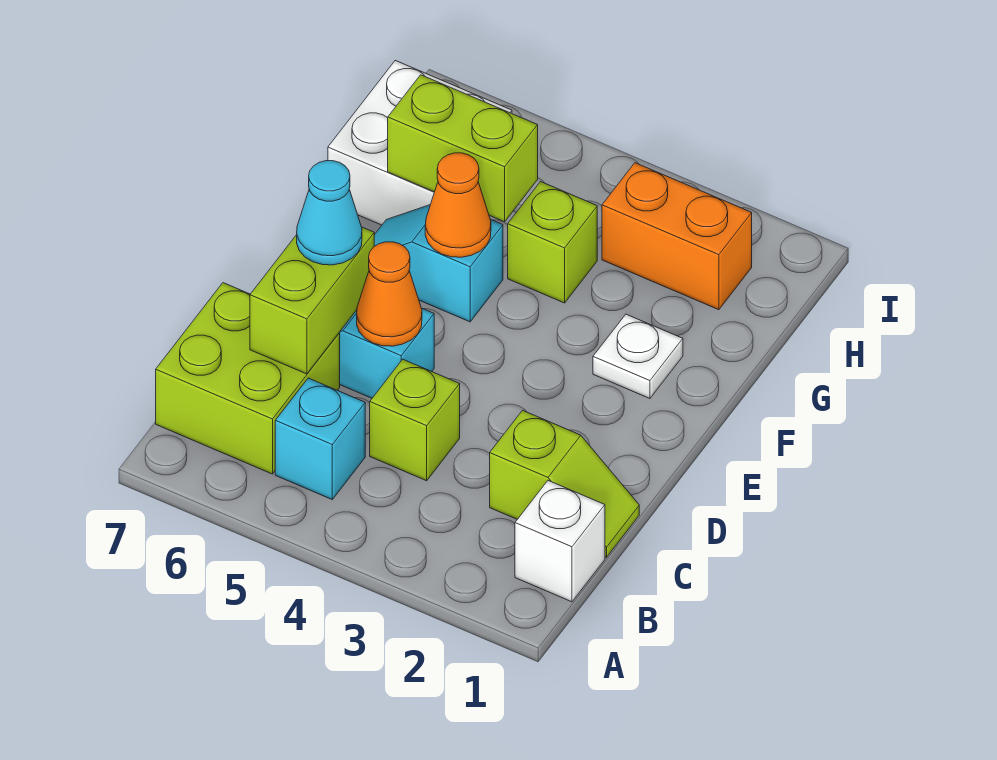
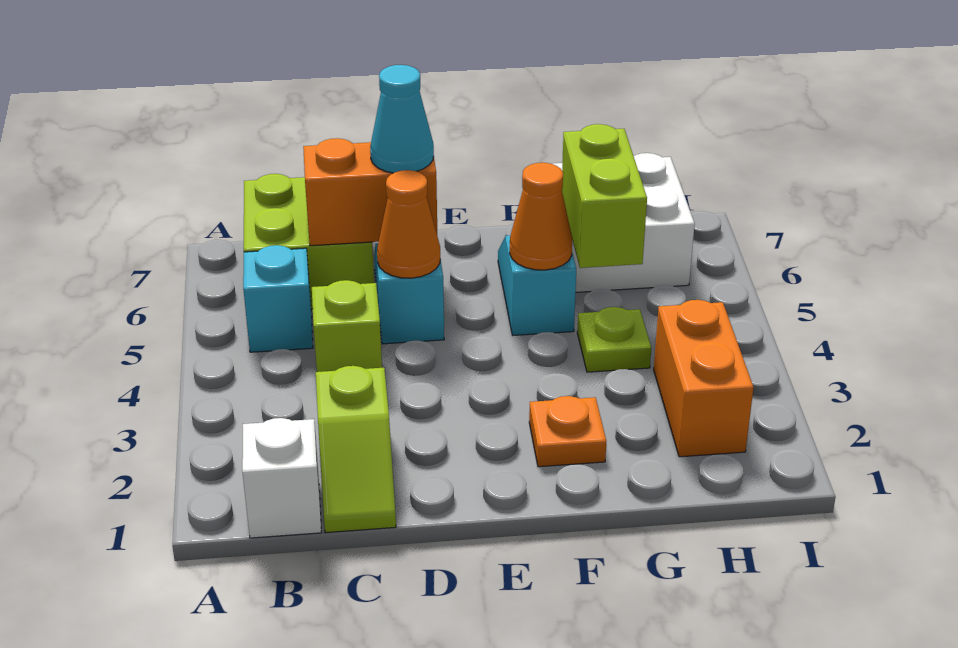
lime brick C6:D6 level 2 -> orange brick C6:D6 level 2
white plate F2 level 1 -> orange plate F2 level 1
lime brick G4 level 1 -> lime plate G4 level 1

